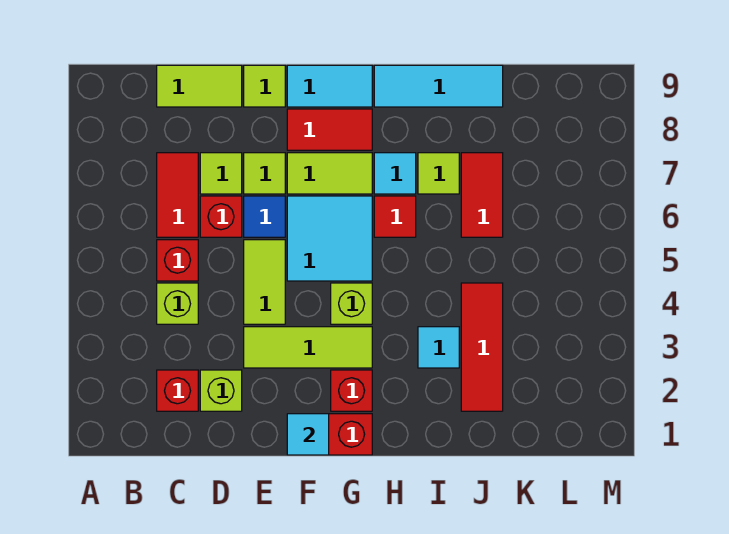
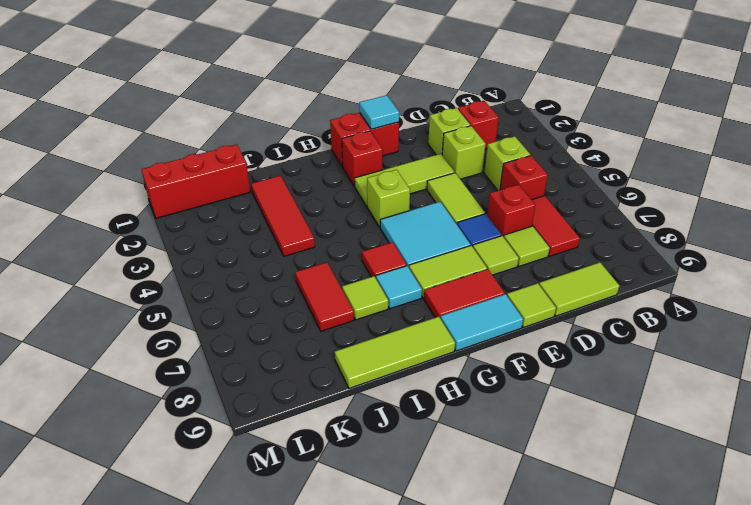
none -> lime brick D3 level 1
cyan tile H9:J9 level 1 -> lime tile H9:J9 level 1
cyan tile I3 level 1 -> none
none -> red brick K1:M1 level 1

